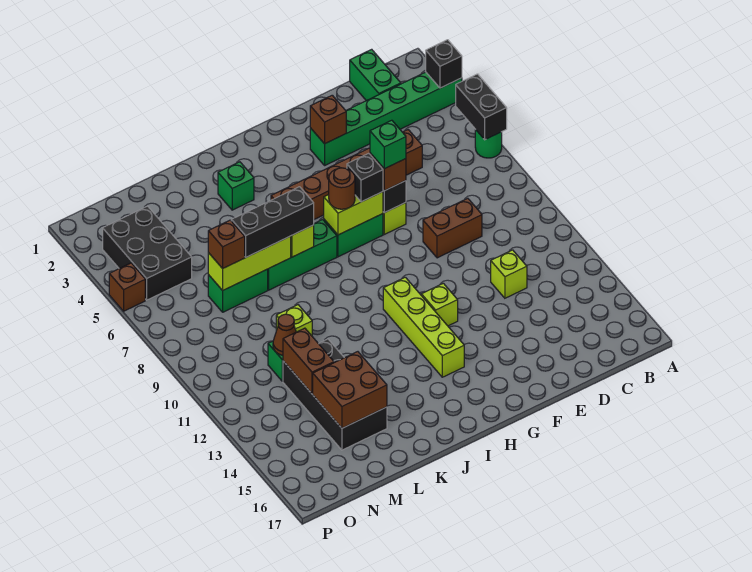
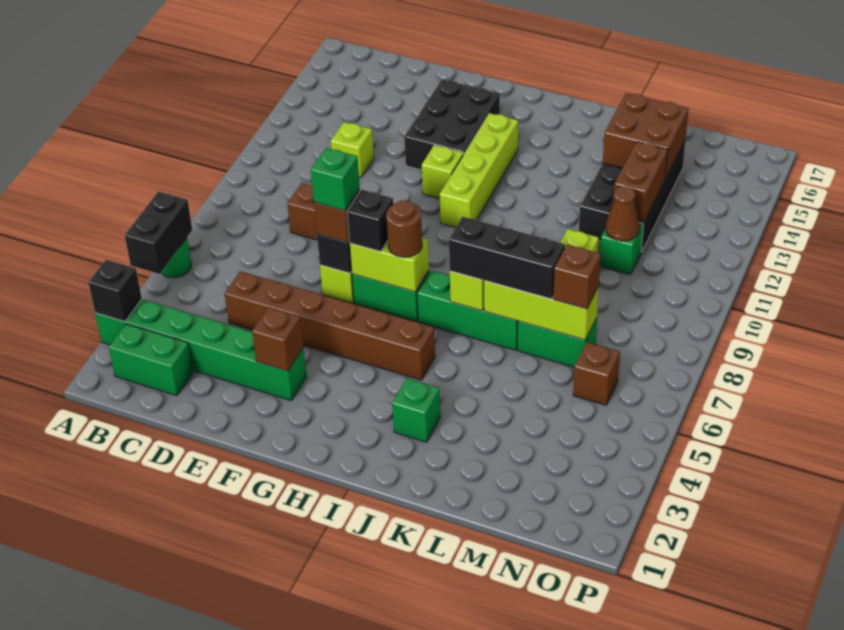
green brick C1:C2 level 1 -> green brick B2:C2 level 1
black brick N3:O5 level 1 -> black brick F13:G15 level 1
brown brick P5 level 1 -> brown brick N6 level 1

